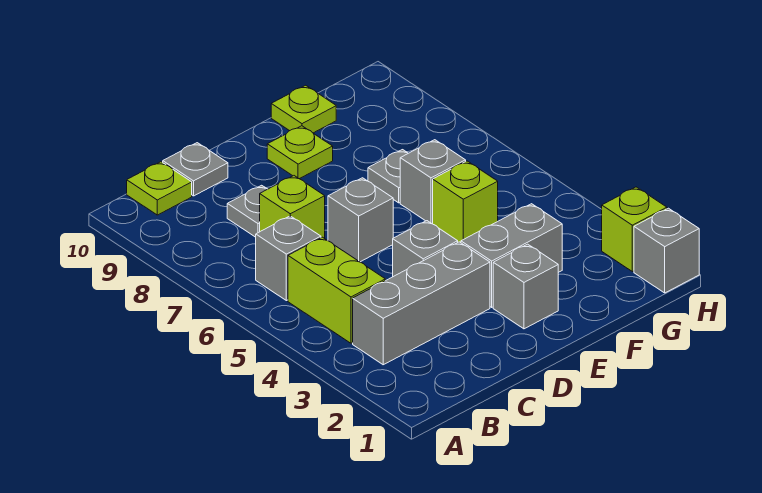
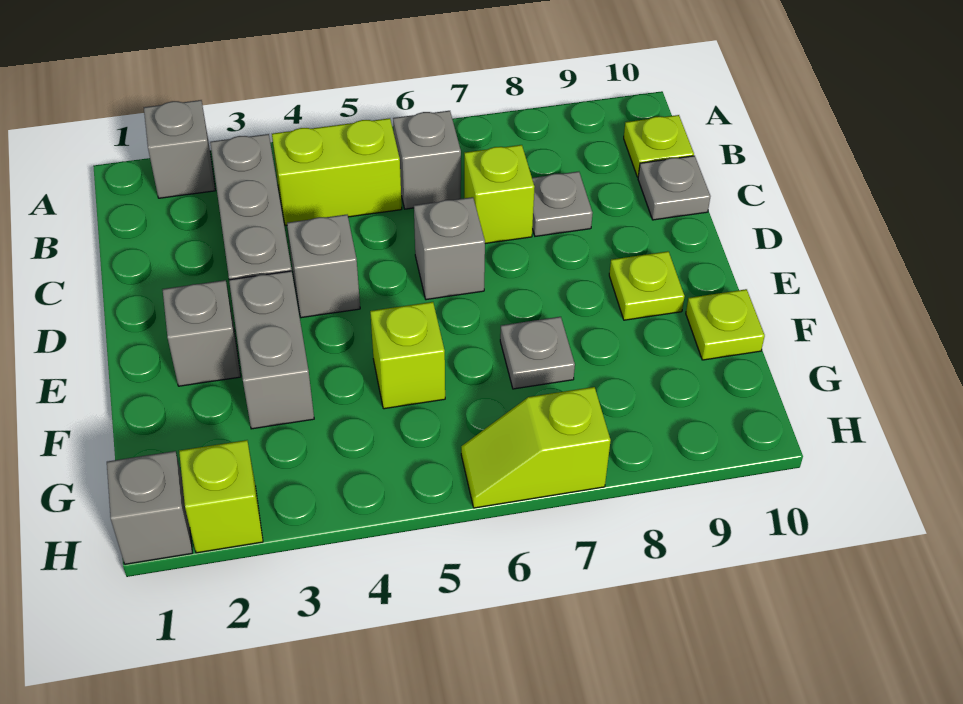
grey brick F6 level 1 -> grey brick A2 level 1
none -> lime slope H6:H7 level 1 top 7

